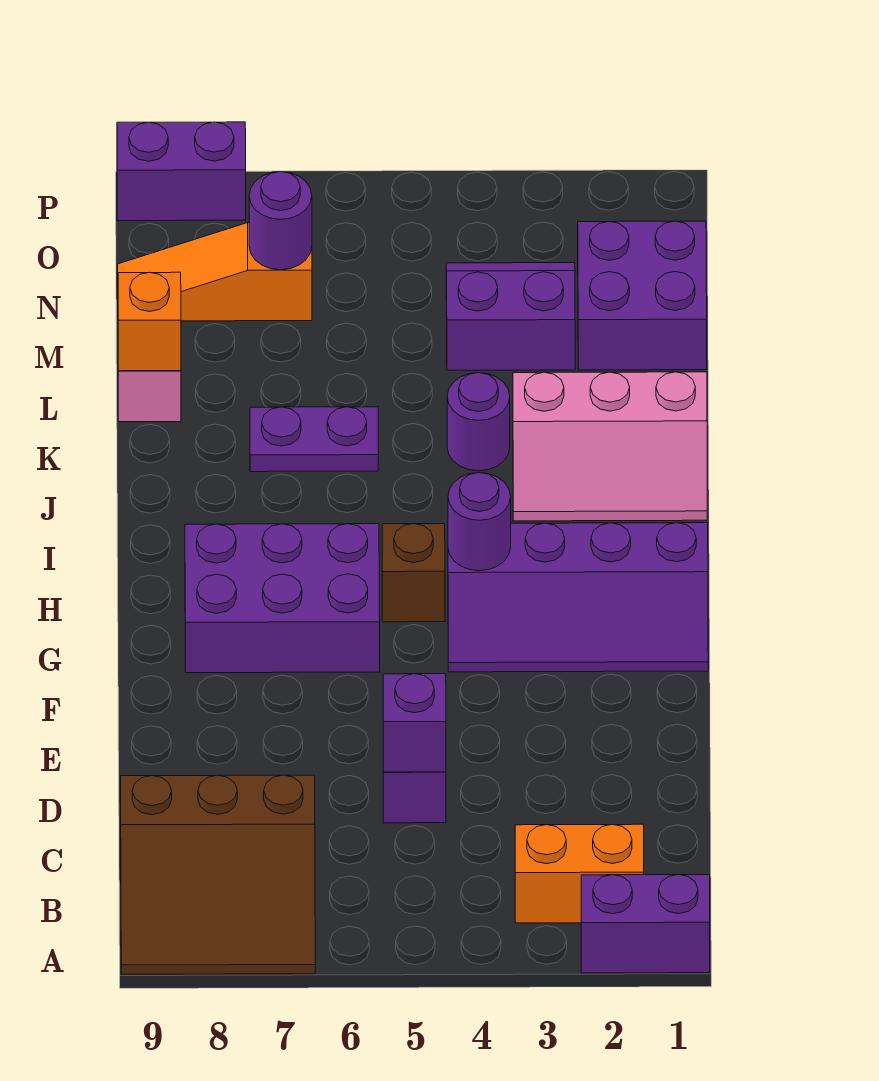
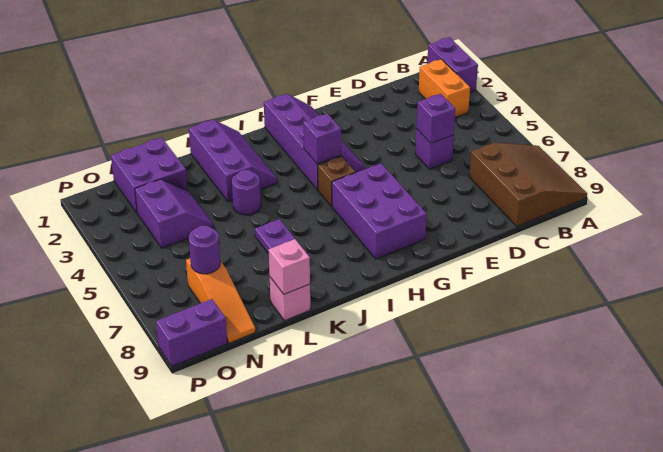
purple round brick H4 level 2 -> purple brick H4 level 2
pink slope J1:K3 level 1 top K -> purple slope J1:K3 level 1 top K
orange brick L9 level 2 -> pink brick L9 level 2
purple slope M3:N4 level 1 top M -> purple slope M3:N4 level 1 top N
purple brick P8:P9 level 1 -> purple brick O9:P9 level 1

